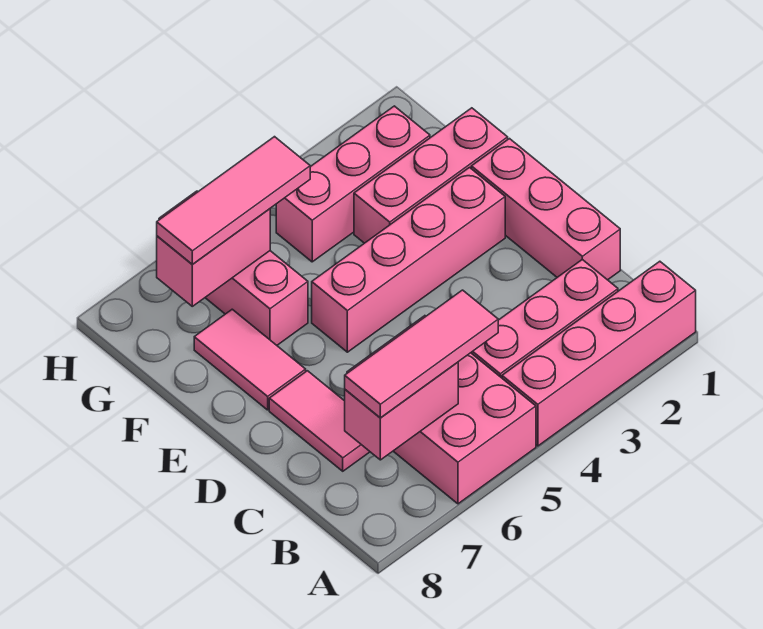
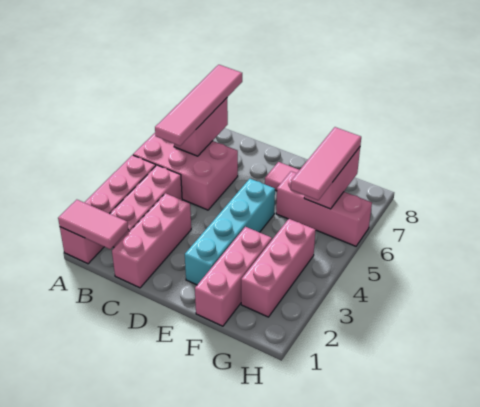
pink tile B5:B7 level 3 -> pink tile B5:B8 level 3
pink brick C1:E1 level 1 -> pink brick C1:C3 level 1
pink tile C7:D7 level 1 -> pink tile A1:B1 level 2
pink brick E2:E5 level 1 -> cyan brick E2:E5 level 1

